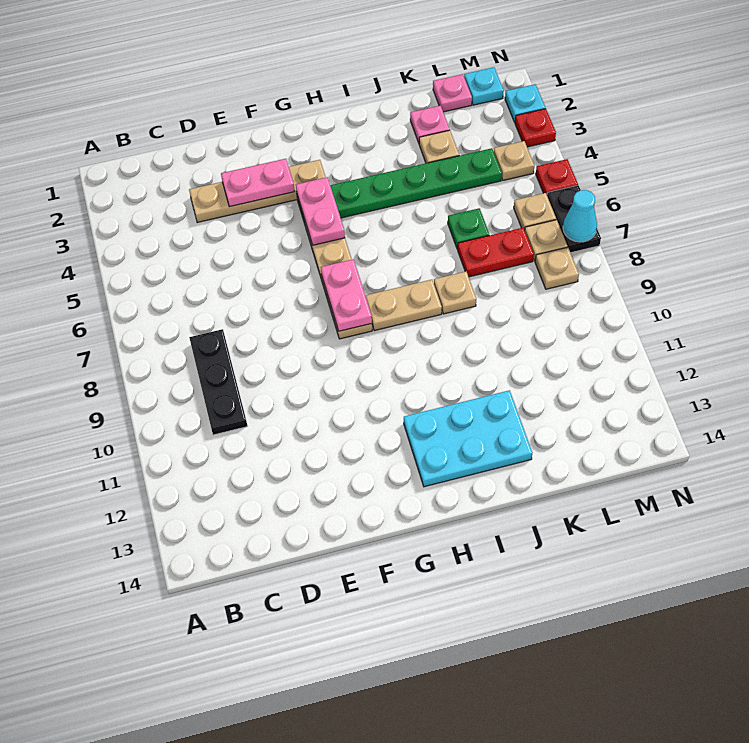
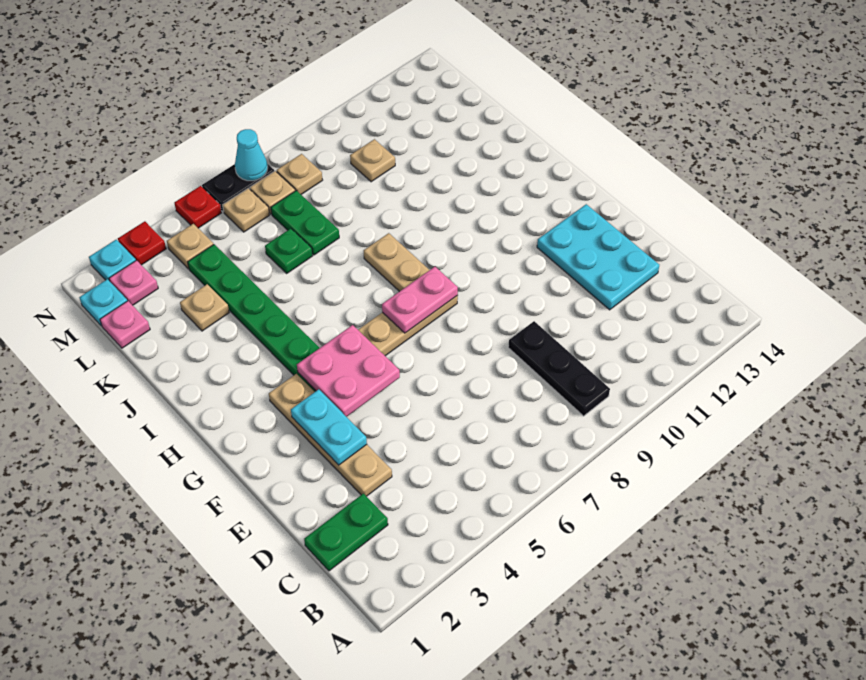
none -> green plate C1:C2 level 1
black plate C8:C10 level 1 -> black plate B9:D9 level 1
pink plate E3:F3 level 2 -> cyan plate E3:F3 level 2
pink plate G4:G5 level 2 -> pink plate F4:G5 level 2
cyan plate H12:J13 level 1 -> cyan plate D12:F13 level 1
tan plate J8 level 1 -> tan plate L10 level 1
pink plate K2 level 1 -> pink plate M2 level 1
red plate K7:L7 level 1 -> green plate K7:L7 level 1

